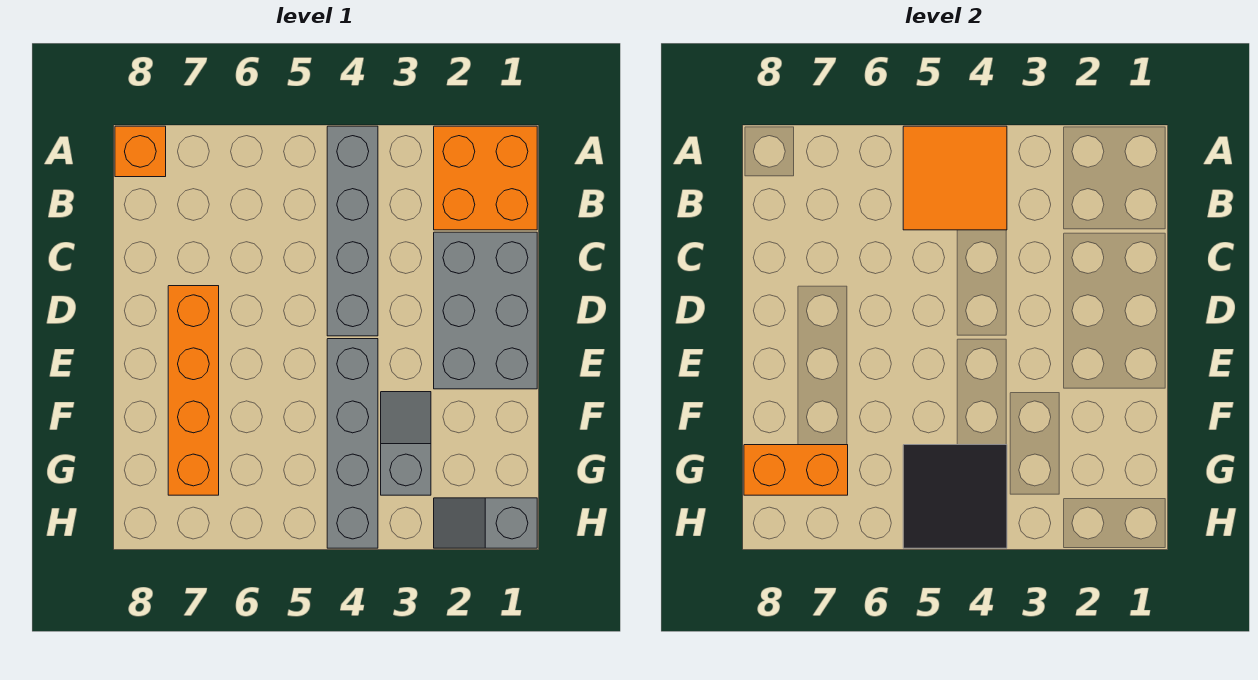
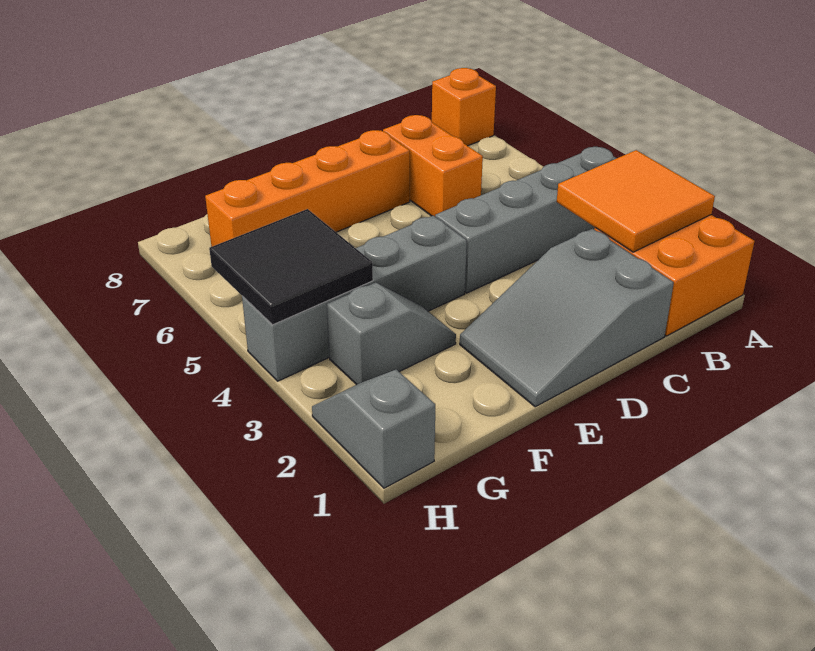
orange tile A4:B5 level 2 -> orange tile A2:B3 level 2
grey brick C1:E2 level 1 -> grey slope C1:E2 level 1 top C
orange brick G7:G8 level 2 -> orange brick C6:C7 level 1

